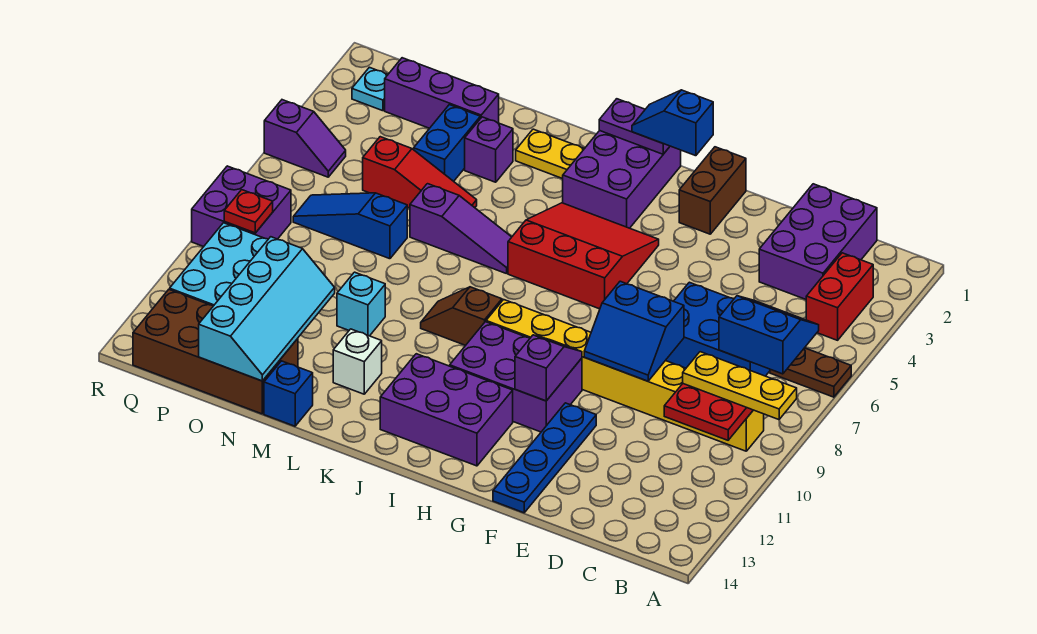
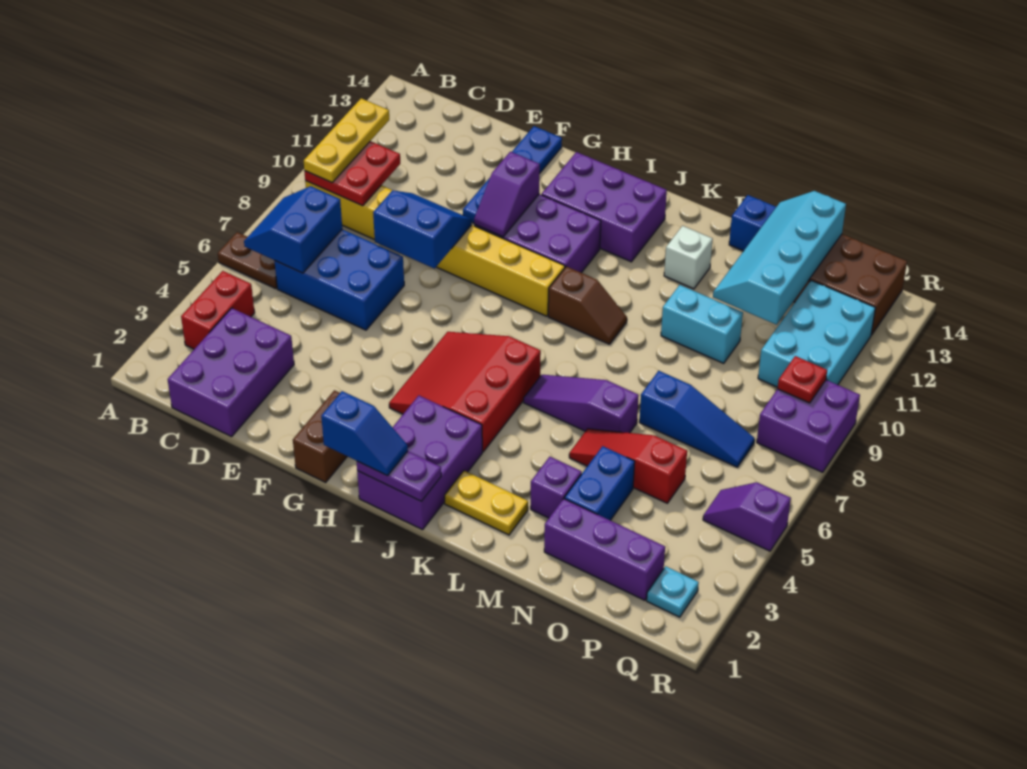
yellow plate A9:C9 level 3 -> yellow plate B9:B11 level 3
blue slope B6:C7 level 2 top 7 -> blue slope B6:C7 level 2 top C
red slope H4:J6 level 1 top 6 -> red slope H4:J6 level 1 top J
cyan brick M10 level 1 -> cyan brick M10:N10 level 1

